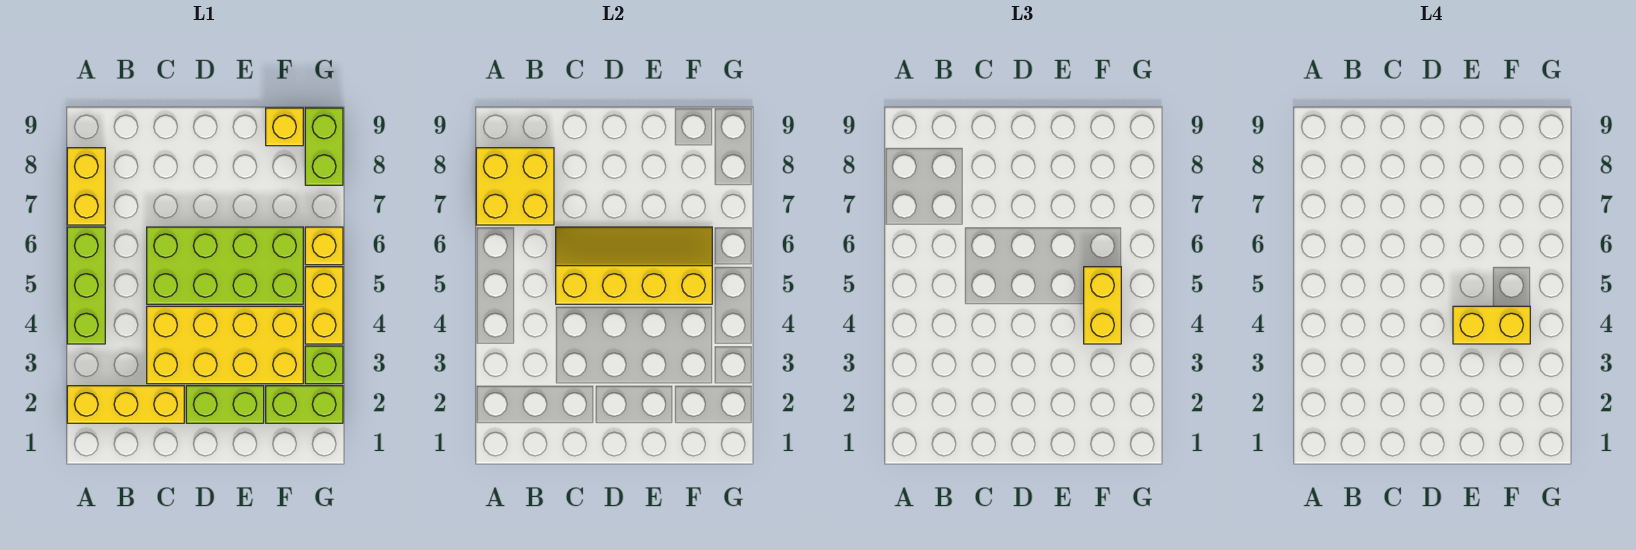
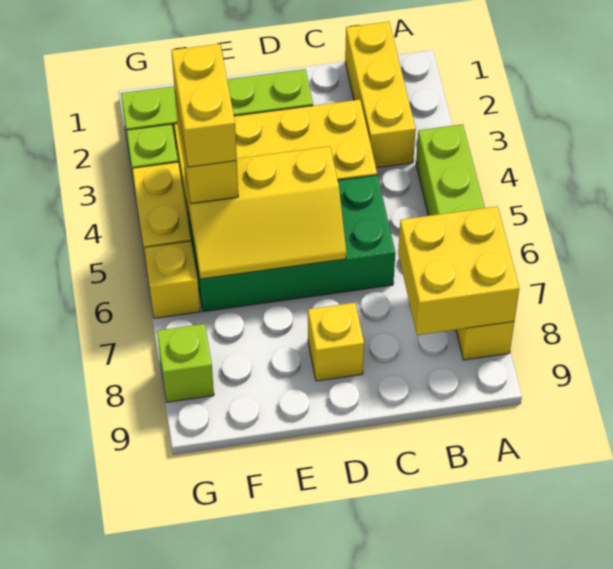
yellow brick A2:C2 level 1 -> yellow brick B1:B3 level 1
lime brick C5:F6 level 1 -> green brick C5:F6 level 1
yellow slope C5:F6 level 2 top 5 -> yellow slope D5:F6 level 2 top 5
yellow brick E4:F4 level 4 -> yellow brick F4:F5 level 4
yellow brick F9 level 1 -> yellow brick D8 level 1
lime brick G8:G9 level 1 -> lime brick G8 level 1

